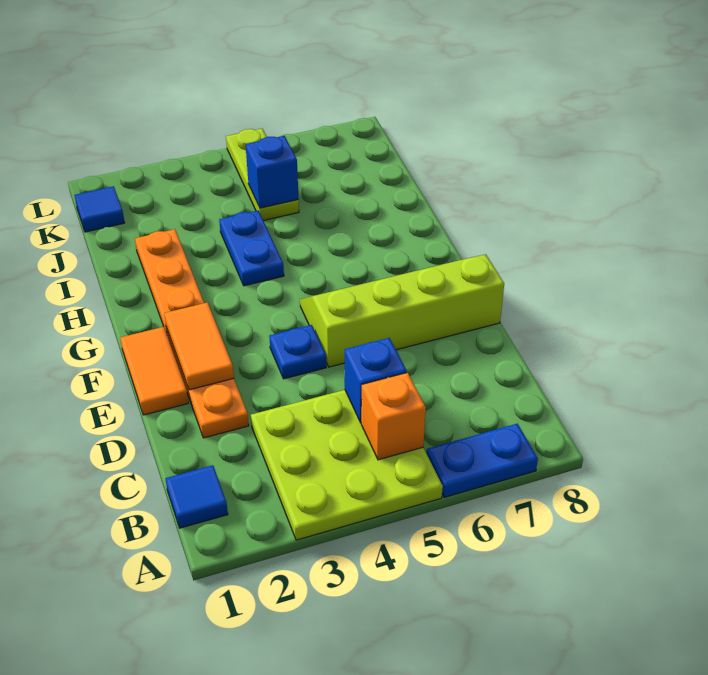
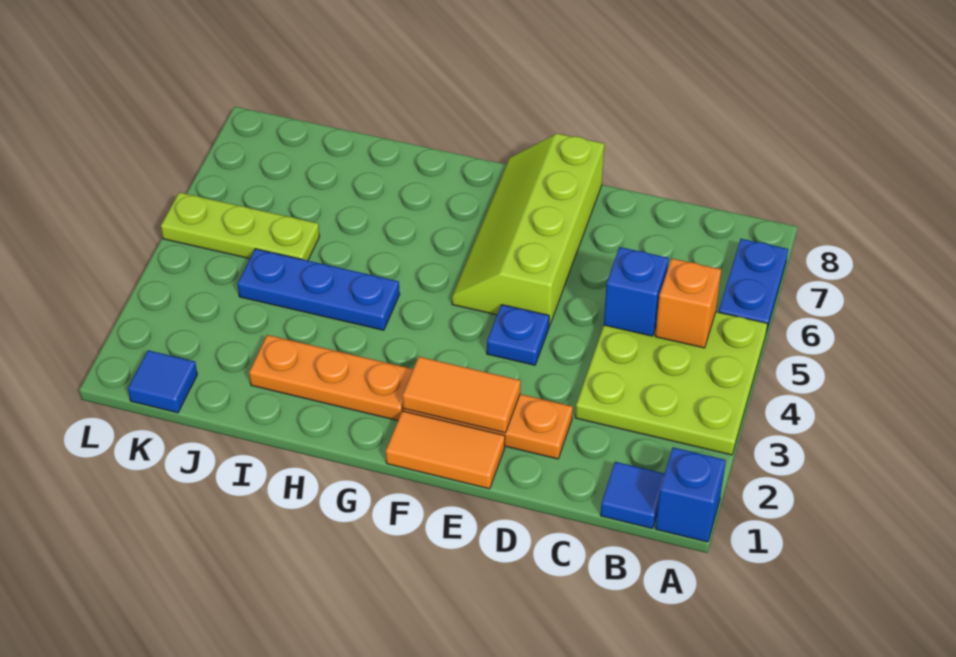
blue plate H4:I4 level 1 -> blue plate H4:J4 level 1
blue brick J5 level 2 -> blue brick A1 level 1

